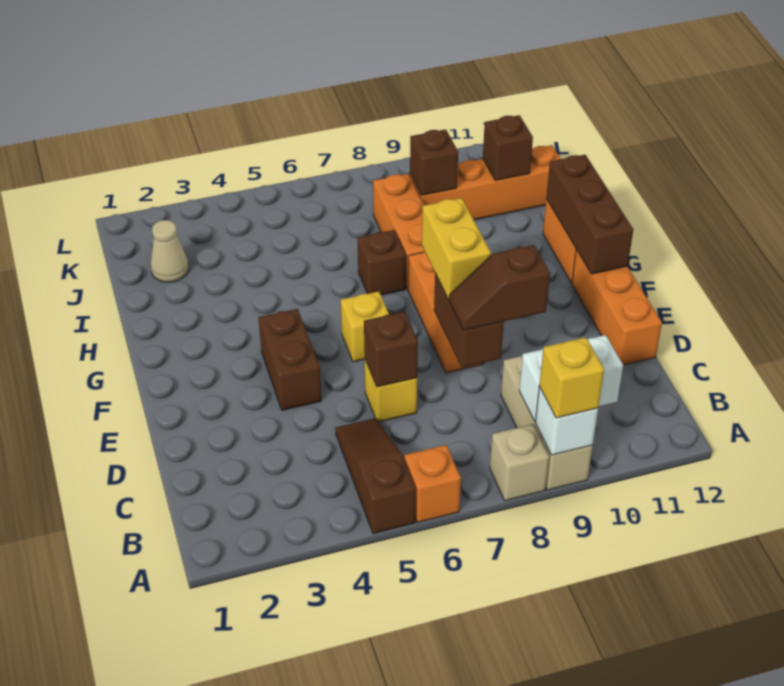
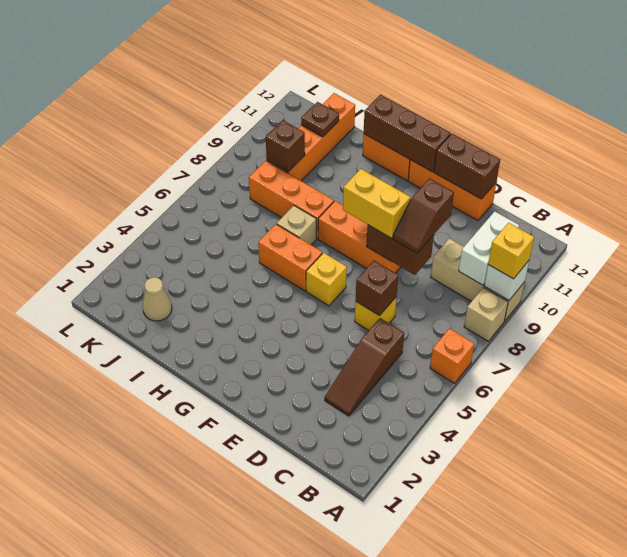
brown slope A5:C5 level 1 top A -> brown slope C3:C5 level 1 top 5
brown brick E4:F4 level 1 -> brown brick D12:E12 level 2
none -> orange brick G6:H6 level 1
brown brick H7 level 1 -> tan brick H7 level 1
brown brick J11 level 2 -> brown plate J11 level 2

